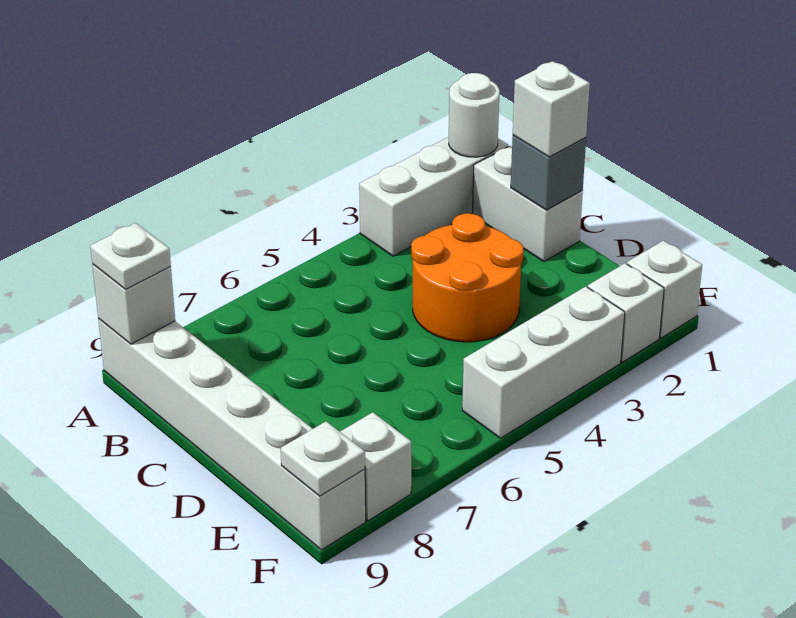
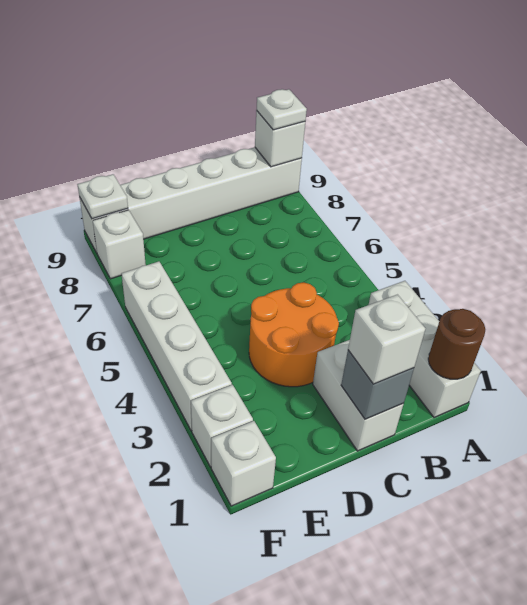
white round brick A1 level 2 -> brown round brick A1 level 2
white brick B1:C1 level 1 -> white brick C1:C2 level 1
white brick F3:F5 level 1 -> white brick F3:F6 level 1

